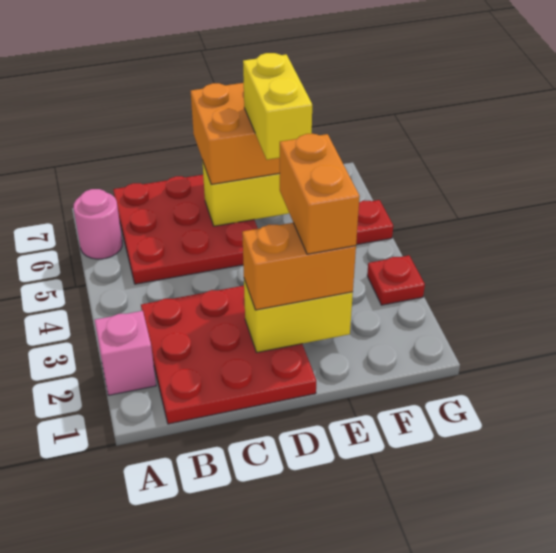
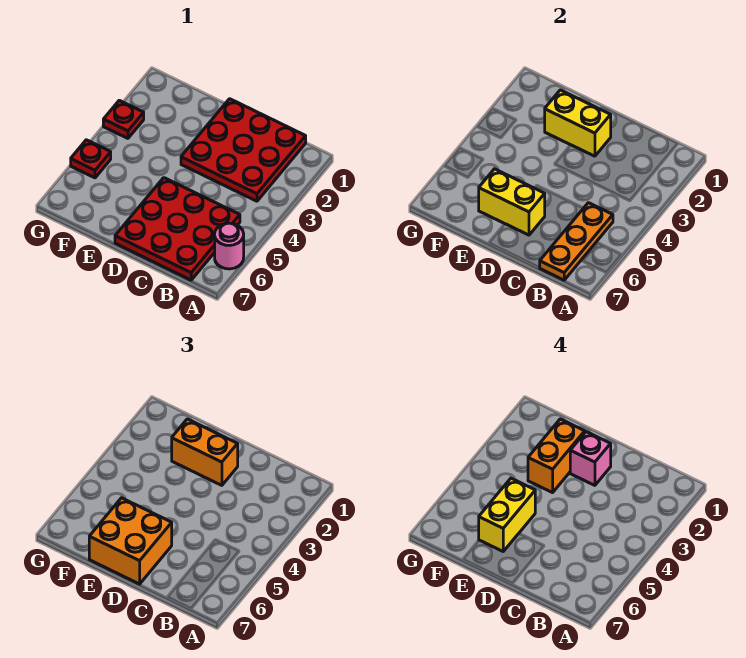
pink brick A2 level 1 -> pink brick D2 level 4
none -> orange plate B5:B7 level 2

